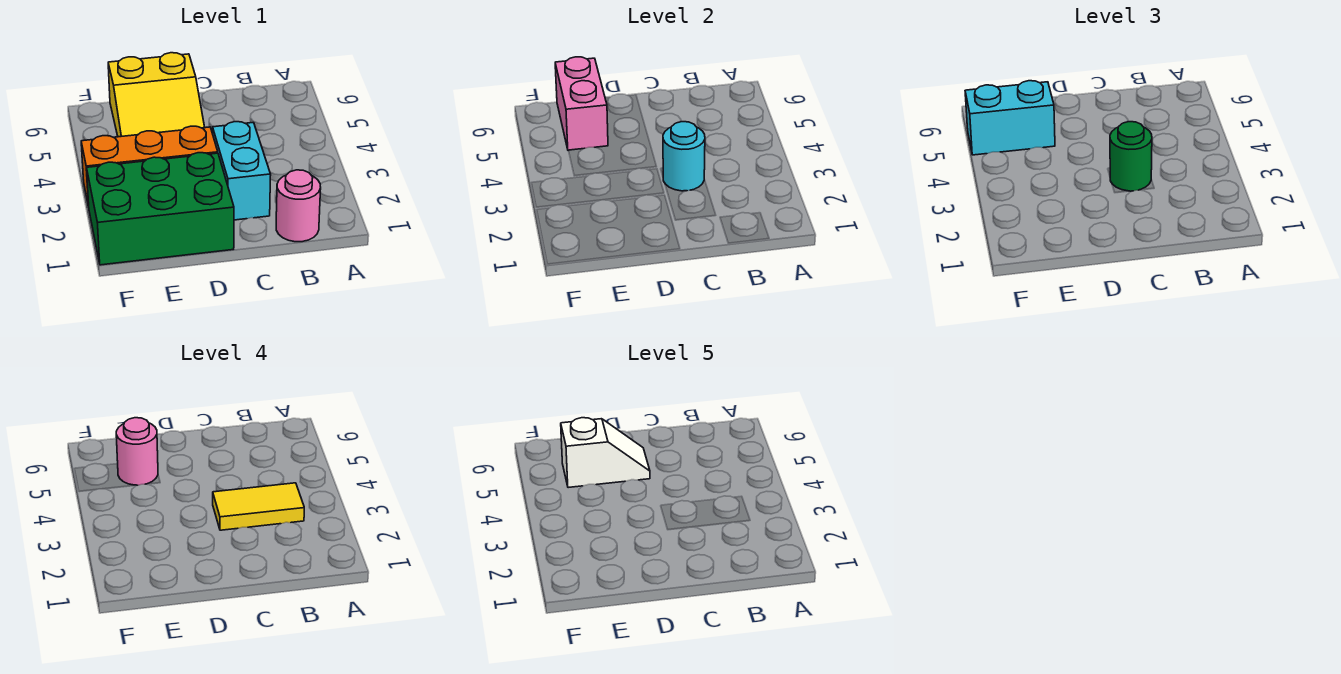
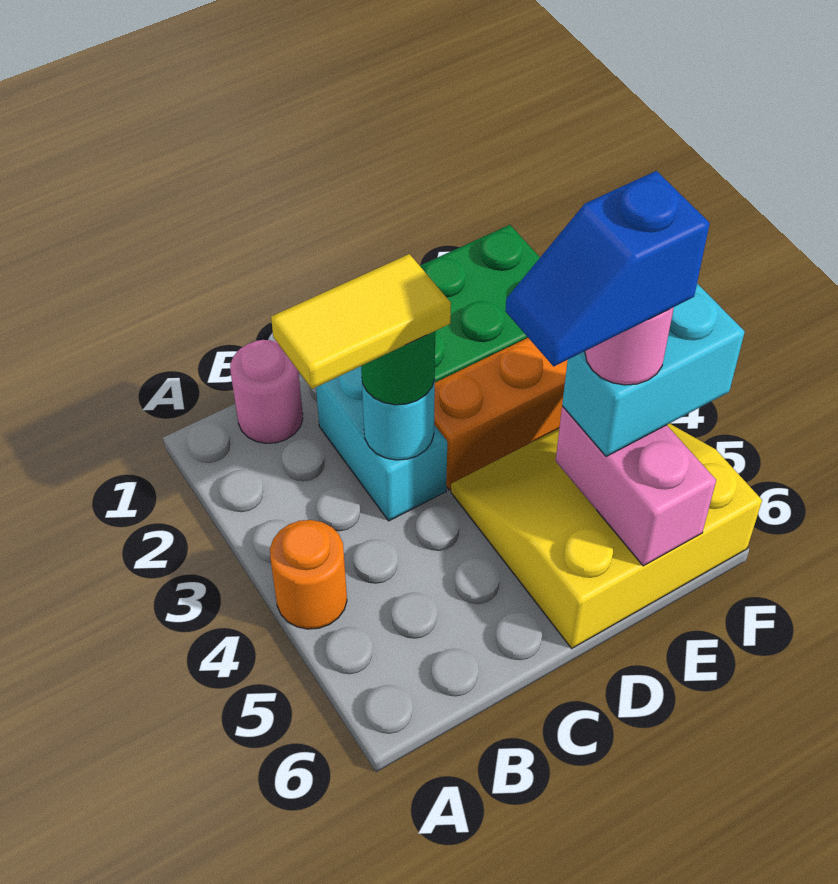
none -> orange round brick A4 level 1
yellow slope D4:E6 level 1 top 6 -> yellow slope D4:F6 level 1 top 6
white slope D5:E5 level 5 top E -> blue slope D5:E5 level 5 top E

